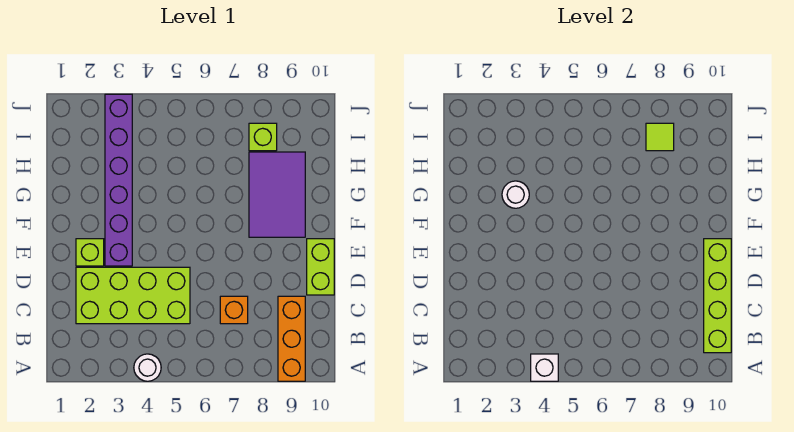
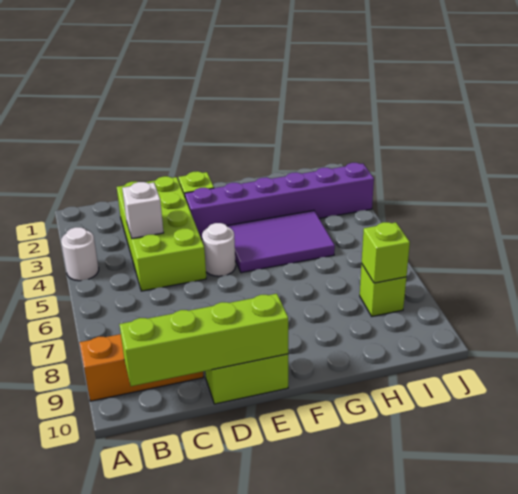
white brick A4 level 2 -> white brick C4 level 2
orange brick C7 level 1 -> none
purple tile F8:H9 level 1 -> purple tile F4:H5 level 1
white round brick G3 level 2 -> white round brick E5 level 1
lime tile I8 level 2 -> lime brick I8 level 2

